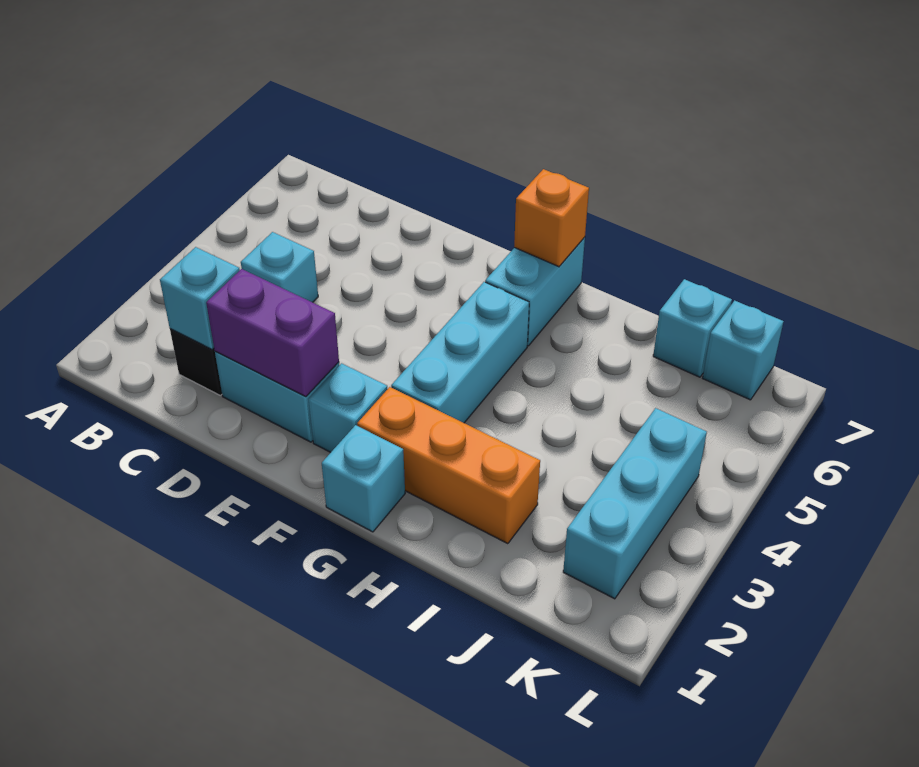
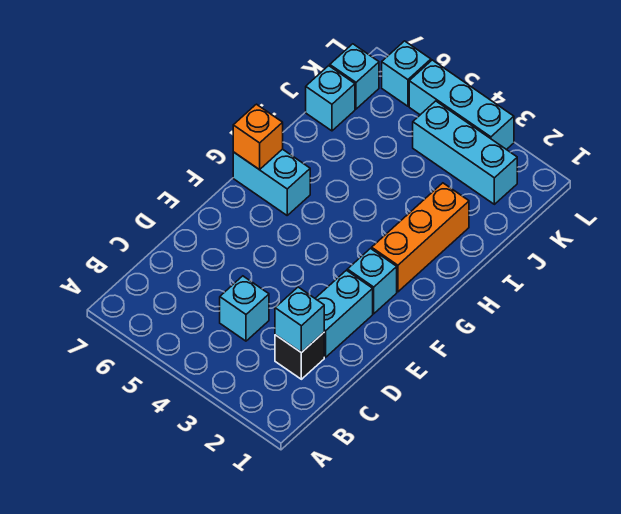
purple brick D2:E2 level 2 -> none
cyan brick G1 level 1 -> cyan brick L6 level 1
cyan brick G3:G5 level 1 -> cyan brick L3:L5 level 1

